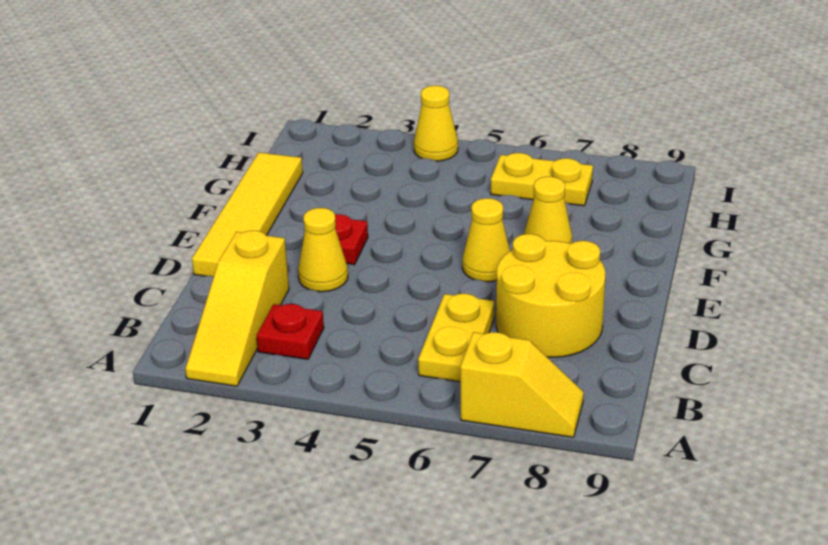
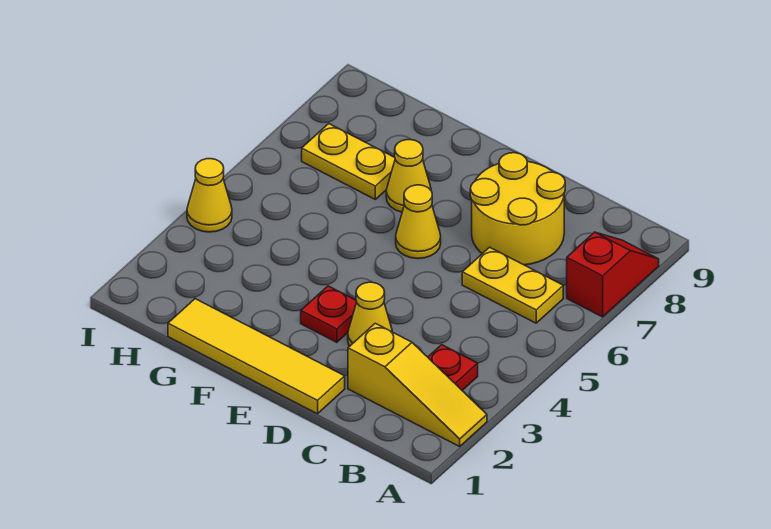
yellow slope A7:A8 level 1 top 7 -> red slope A7:A8 level 1 top 7
yellow plate H6:H7 level 1 -> yellow plate G7:H7 level 1

